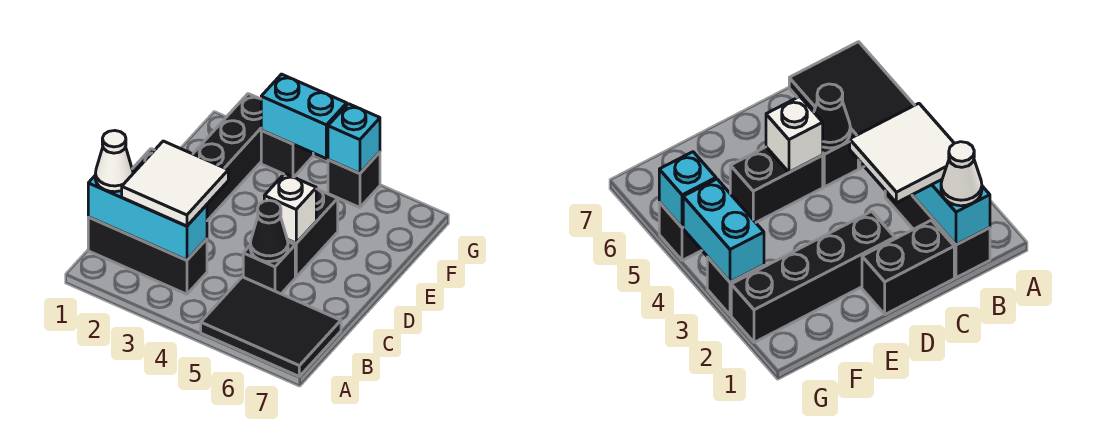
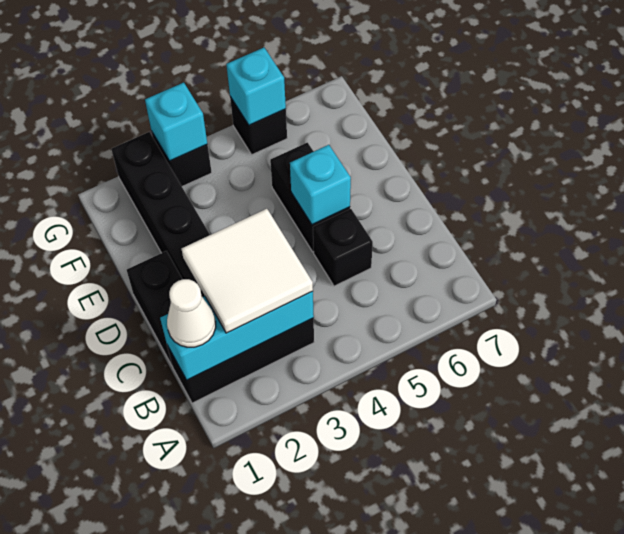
black tile A5:B7 level 1 -> none
black cone C5 level 2 -> none
white brick D5 level 2 -> cyan brick D5 level 2
cyan brick G3:G4 level 2 -> cyan brick G3 level 2

